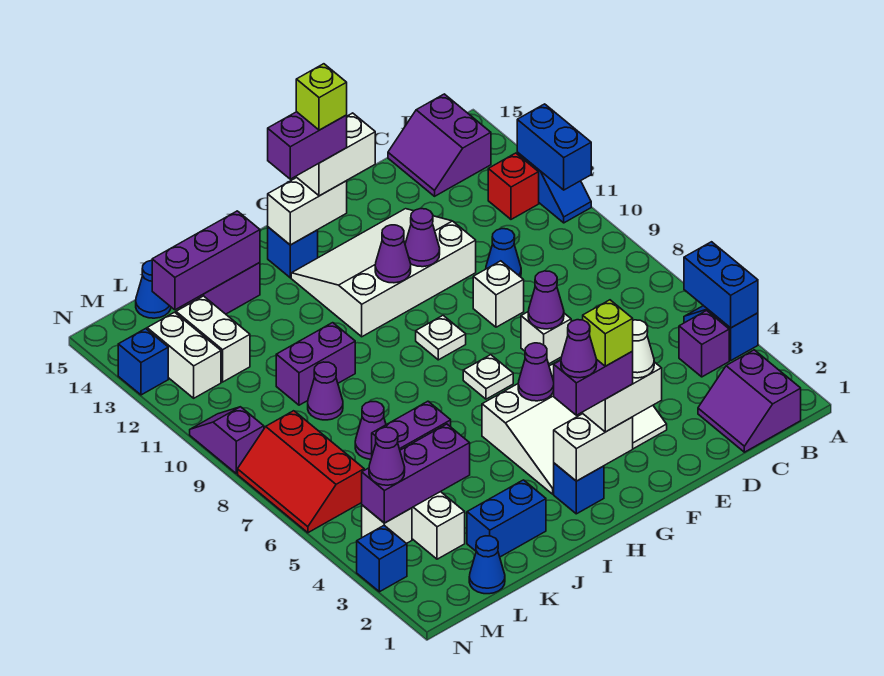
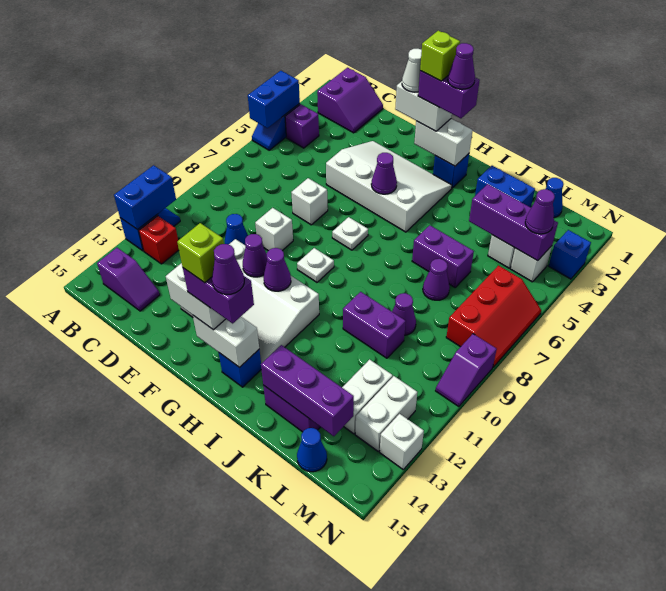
purple slope B14:C15 level 1 top B -> purple slope B14:C14 level 1 top B
purple cone E7 level 2 -> purple cone H14 level 5
blue brick N13 level 1 -> white brick N13 level 1

